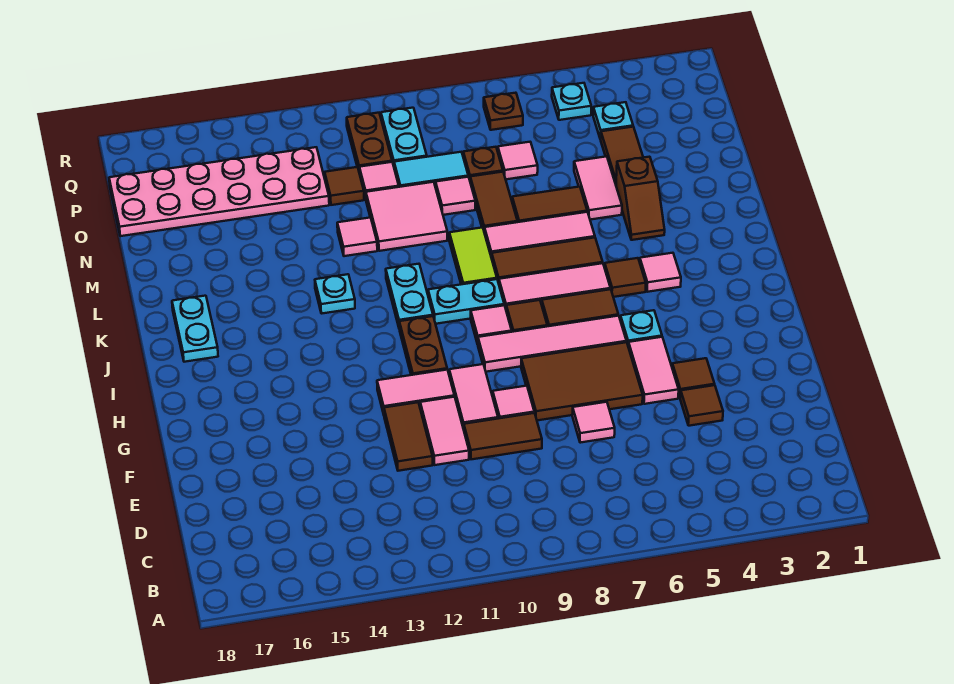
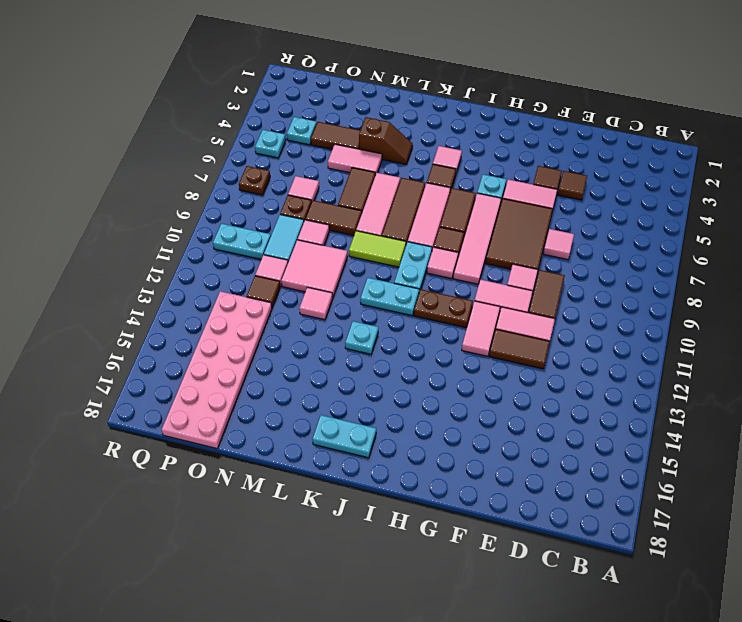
brown plate P11:Q11 level 1 -> none

